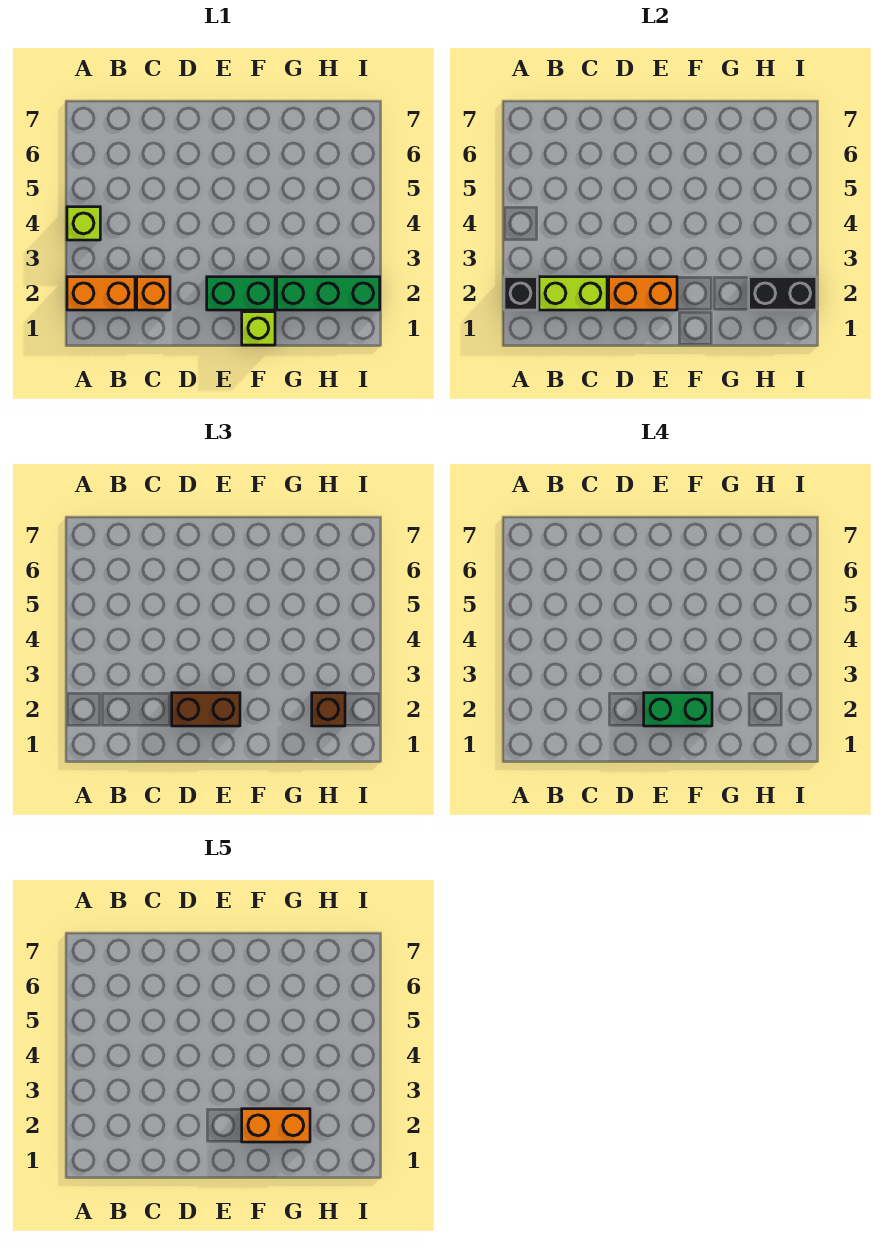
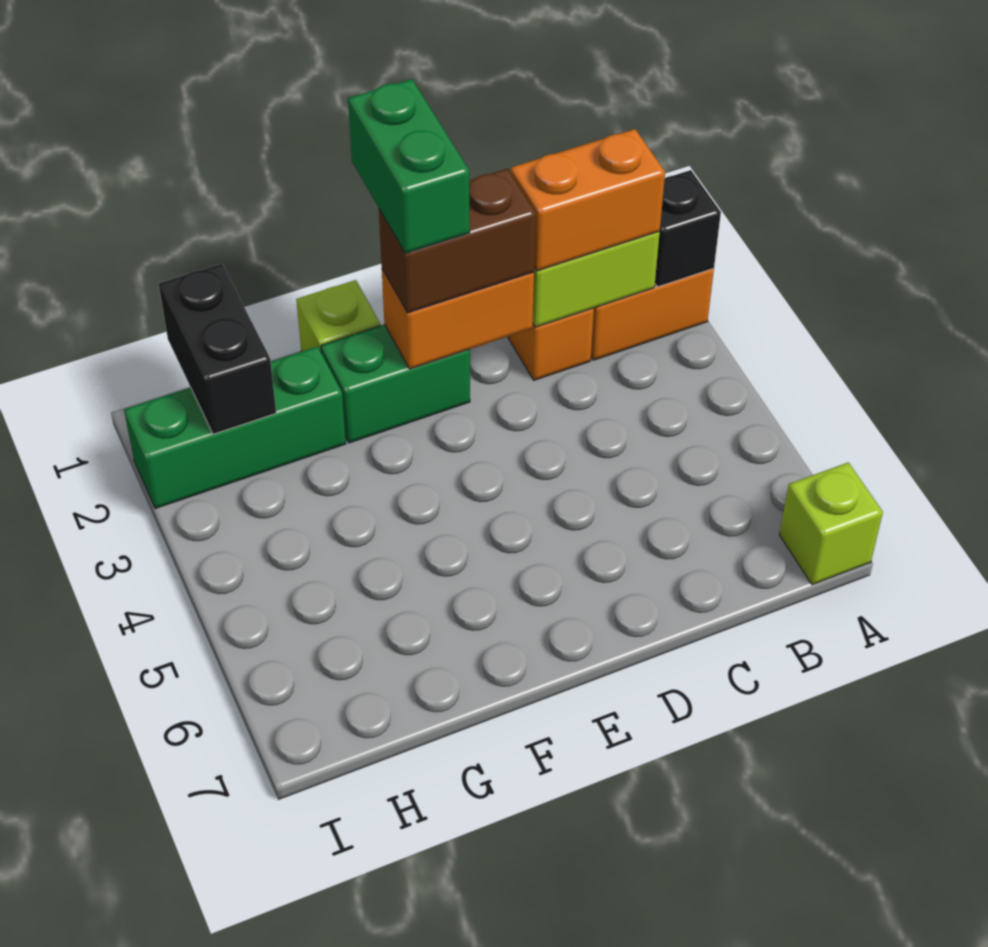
lime brick A4 level 1 -> lime brick A7 level 1
green brick E2:F2 level 4 -> green brick E1:E2 level 4
orange brick F2:G2 level 5 -> orange brick B2:C2 level 3
black brick H2:I2 level 2 -> black brick H1:H2 level 2
brown brick H2 level 3 -> none

